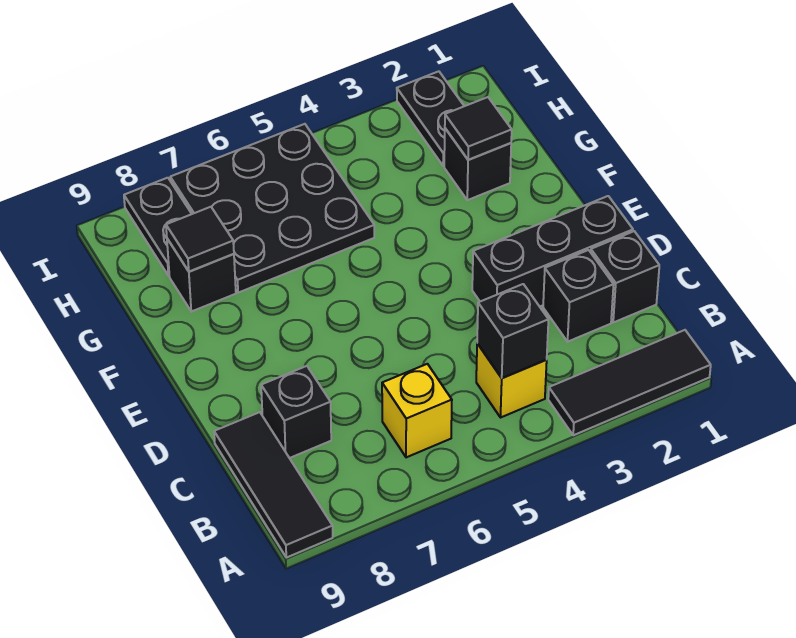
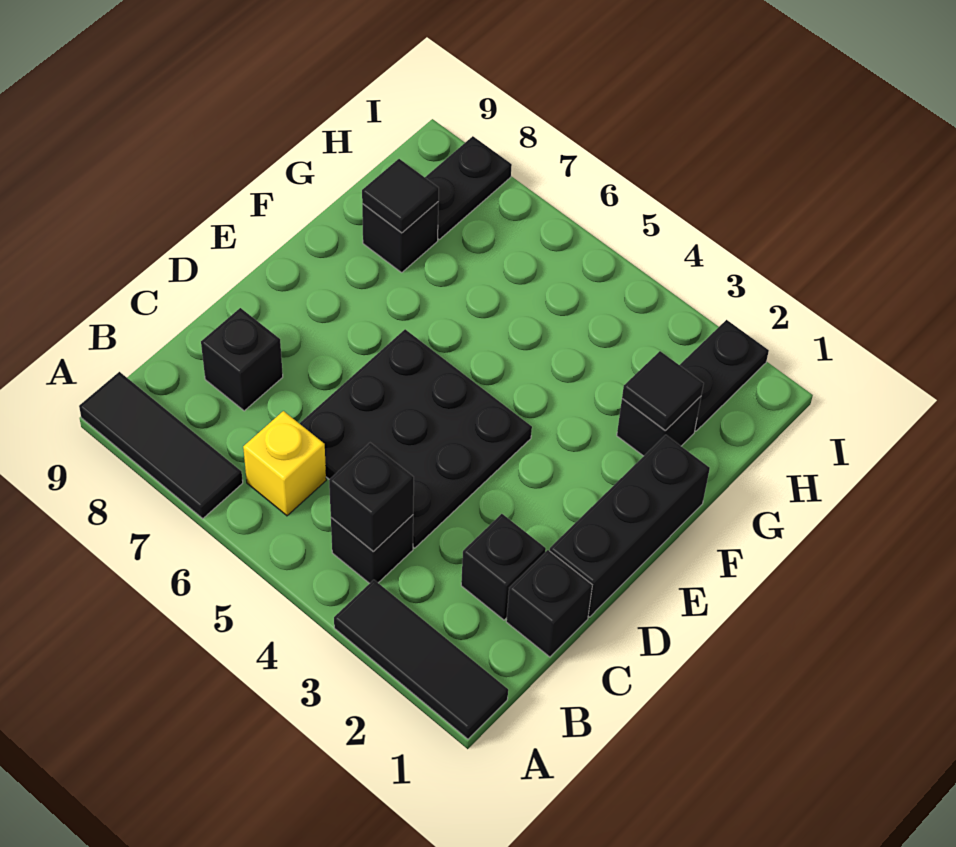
black tile A9:C9 level 1 -> black tile A7:A9 level 1
yellow brick B4 level 1 -> black brick B4 level 1
black brick D1:D3 level 1 -> black brick D1:F1 level 1
black plate G5:I7 level 1 -> black plate C4:E6 level 1

